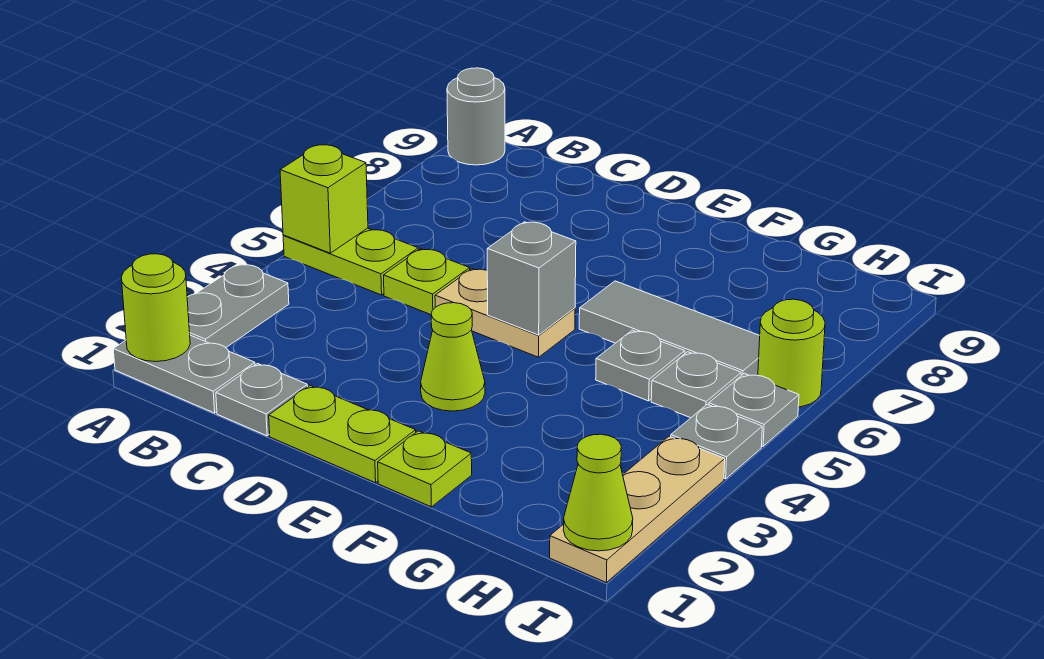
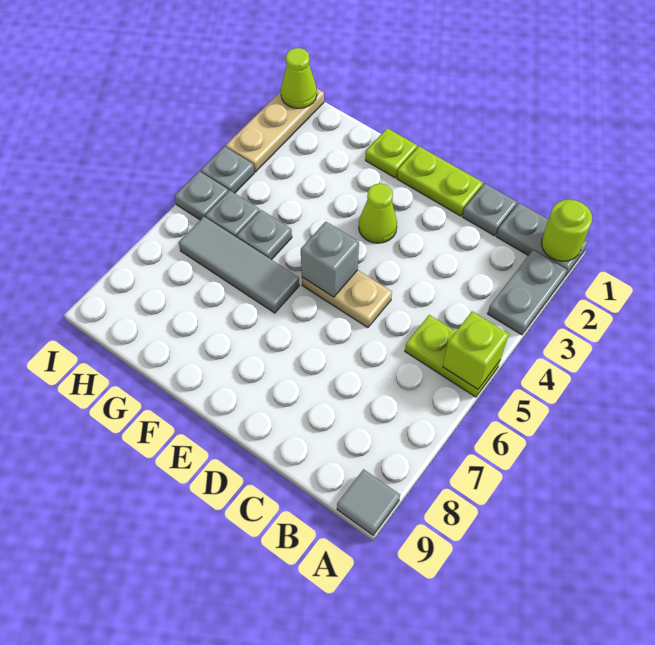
grey round brick A9 level 1 -> grey tile A9 level 1
lime plate C5 level 1 -> none
lime round brick I6 level 1 -> none

